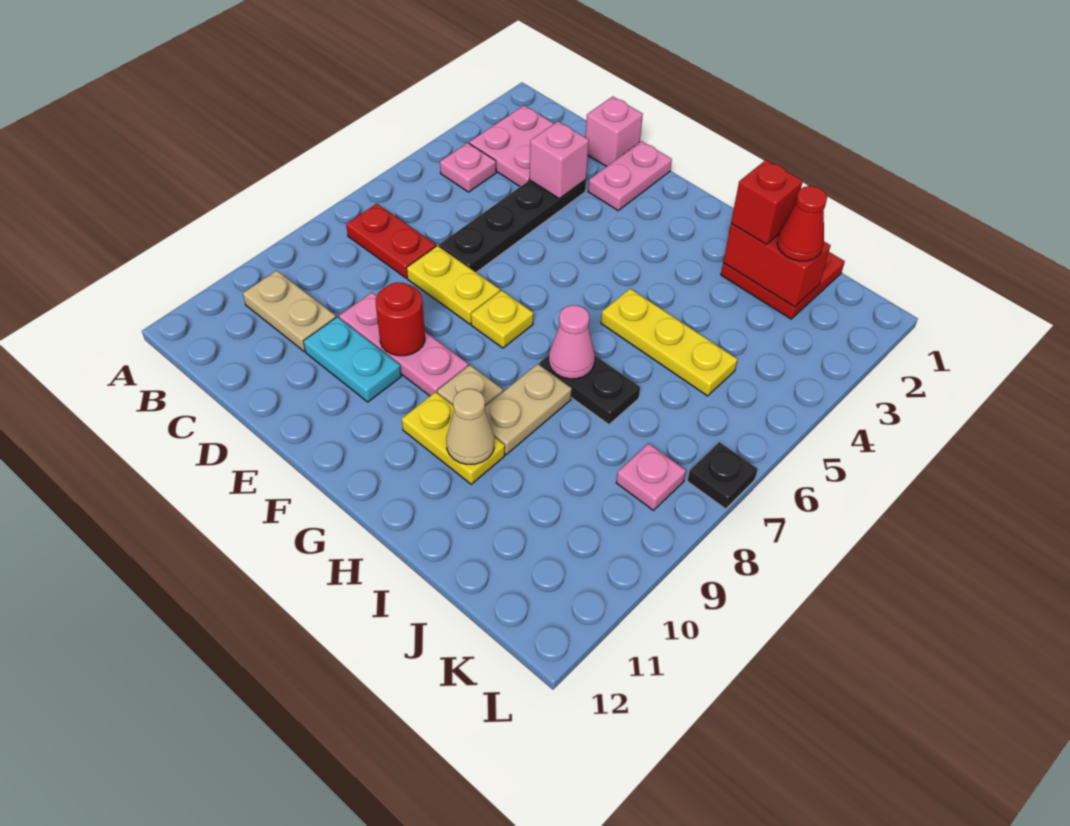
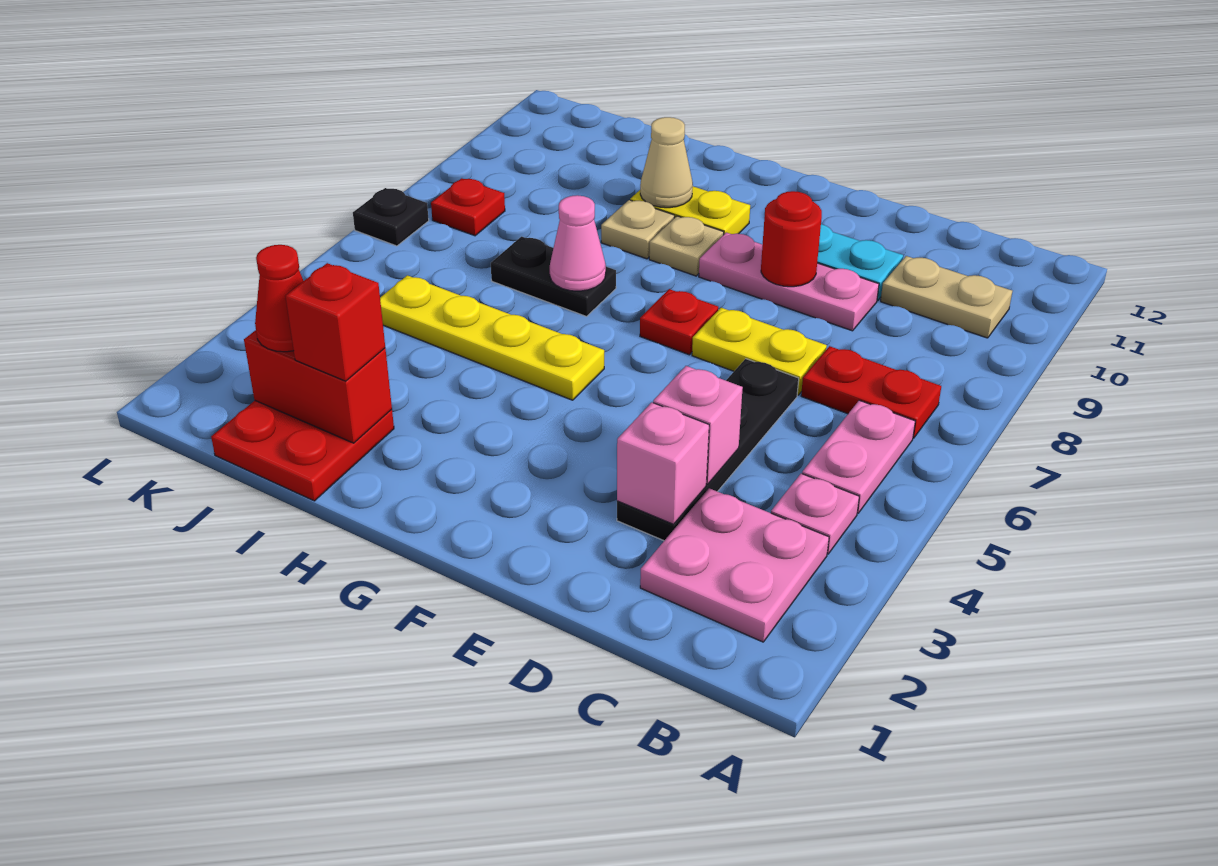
pink brick D1 level 1 -> pink brick D4 level 2
pink plate E1:E2 level 1 -> pink plate B5:B6 level 1
yellow plate F7 level 1 -> red plate F7 level 1
yellow plate H5:J5 level 1 -> yellow plate G5:J5 level 1
tan plate H8:H9 level 1 -> tan plate H9 level 1
pink plate K8 level 1 -> red plate K8 level 1

